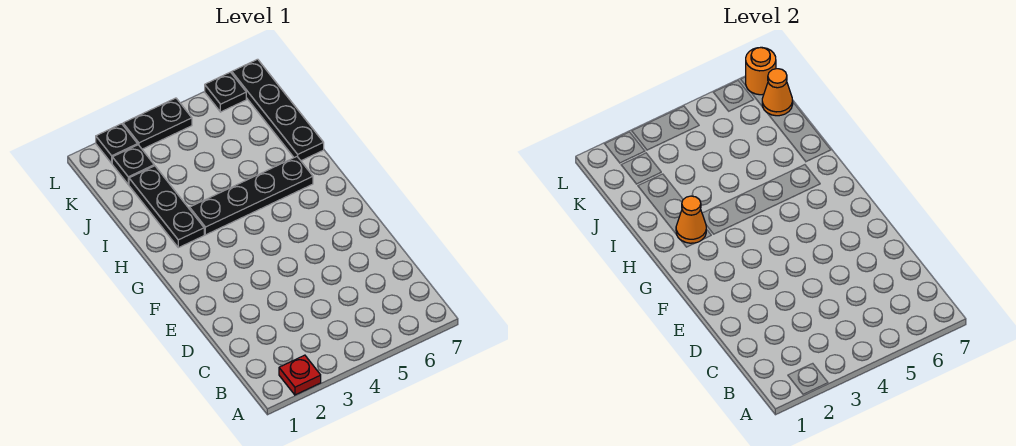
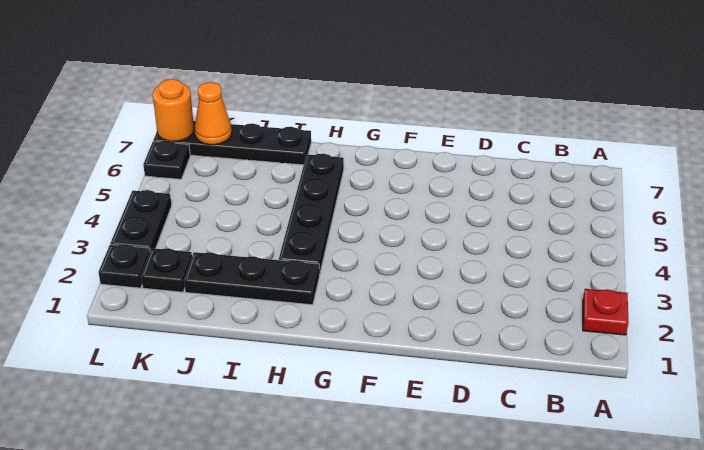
orange cone H2 level 2 -> none

